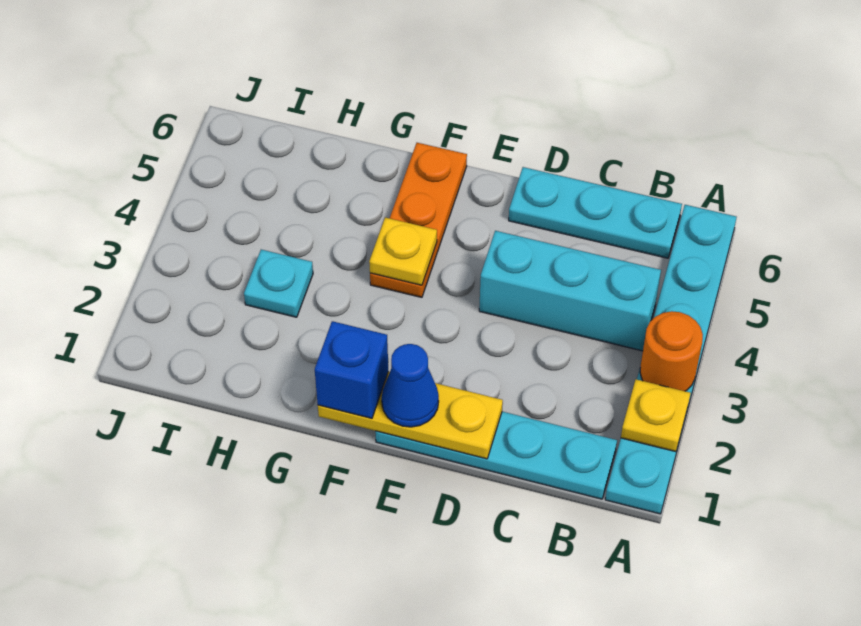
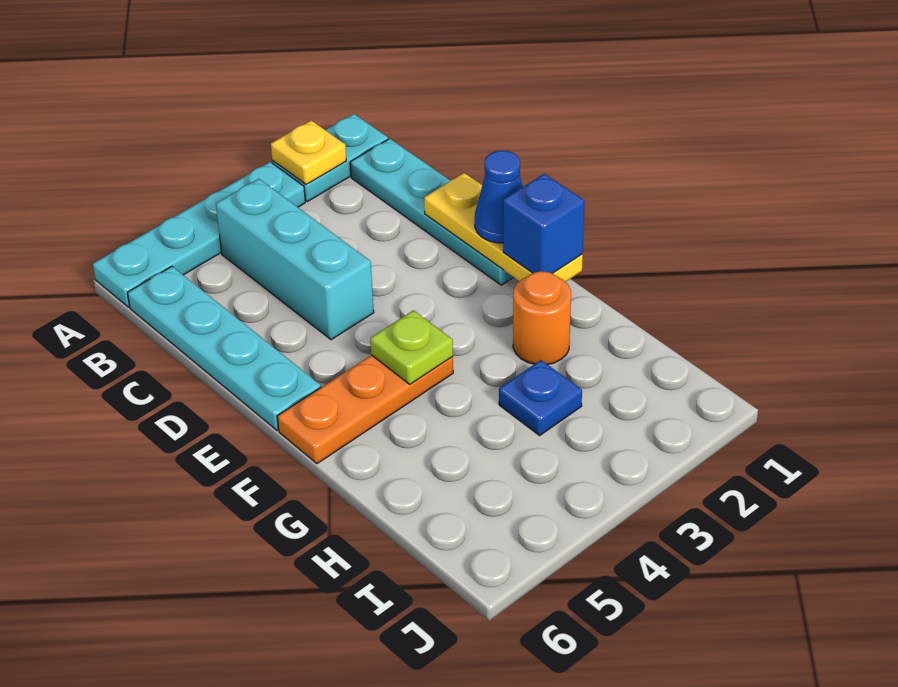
orange round brick A3 level 2 -> orange round brick G2 level 1
cyan plate B6:D6 level 1 -> cyan plate B6:E6 level 1
yellow plate F4 level 2 -> lime plate F4 level 2
cyan plate H3 level 1 -> blue plate H3 level 1

